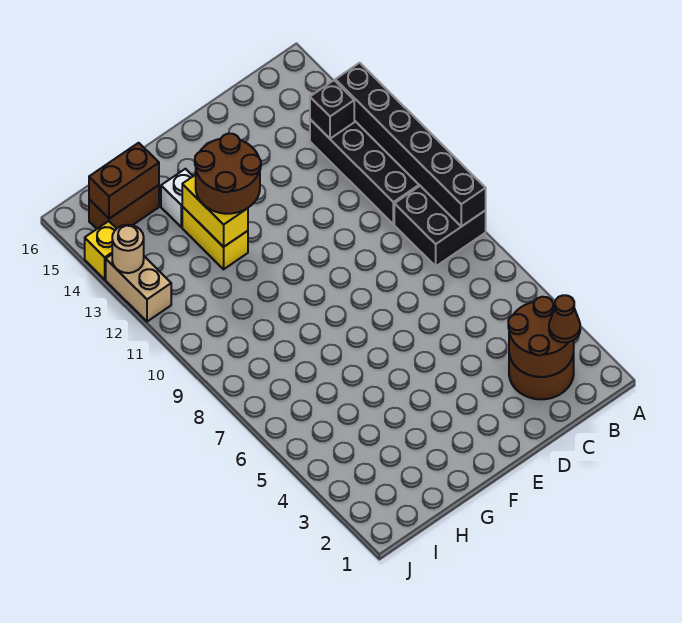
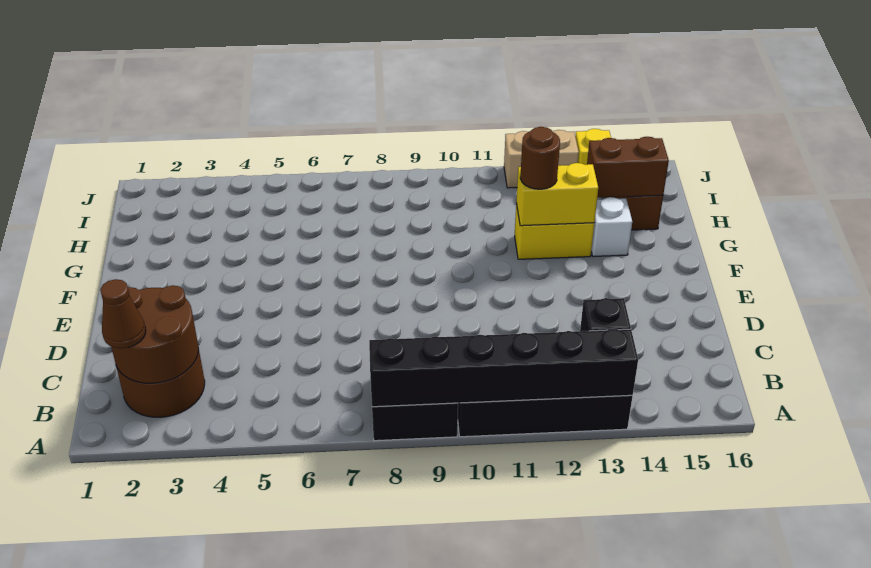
brown round brick F12:G13 level 3 -> brown round brick G12 level 3
brown brick H15:I15 level 2 -> brown brick H14:H15 level 2
tan round brick J13 level 2 -> none

